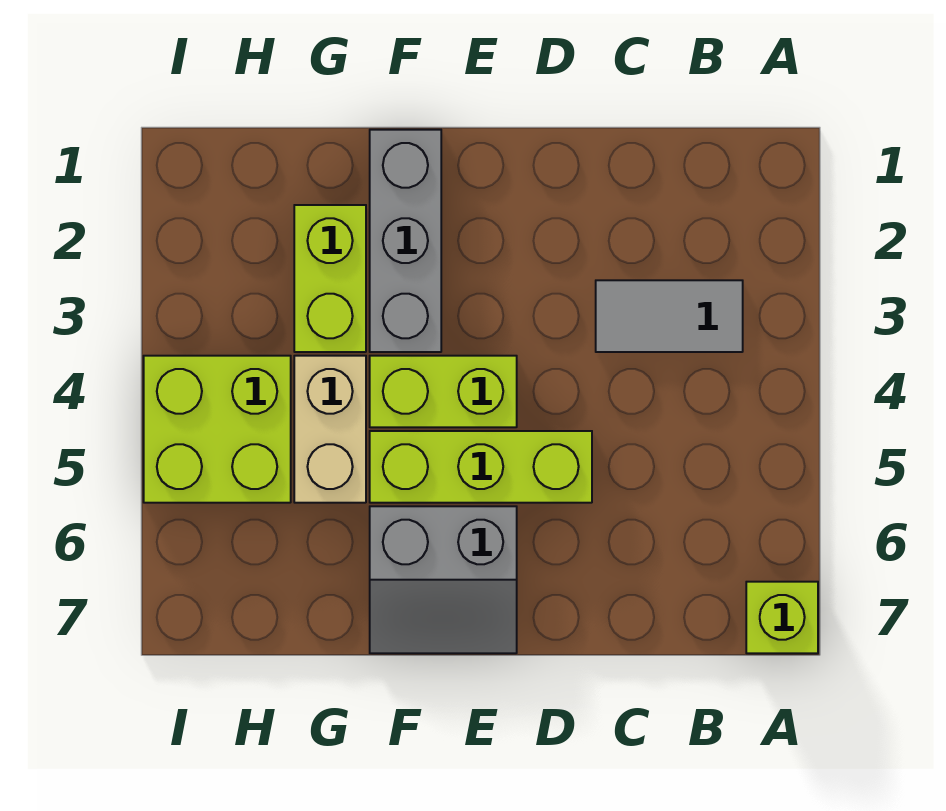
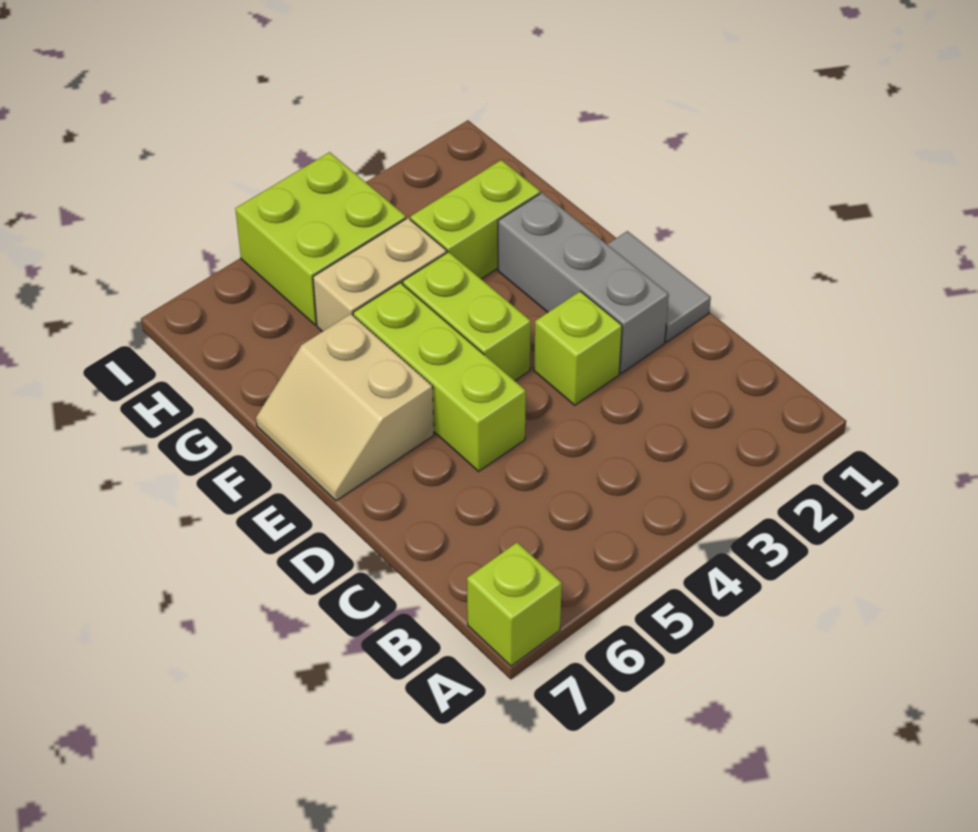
grey tile B3:C3 level 1 -> grey tile D1:E1 level 1
none -> lime brick D3 level 1
grey slope E6:F7 level 1 top 6 -> tan slope E6:F7 level 1 top 6
grey brick F1:F3 level 1 -> grey brick D2:F2 level 1

